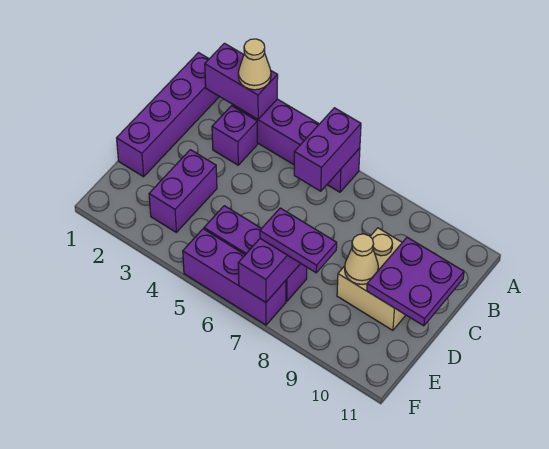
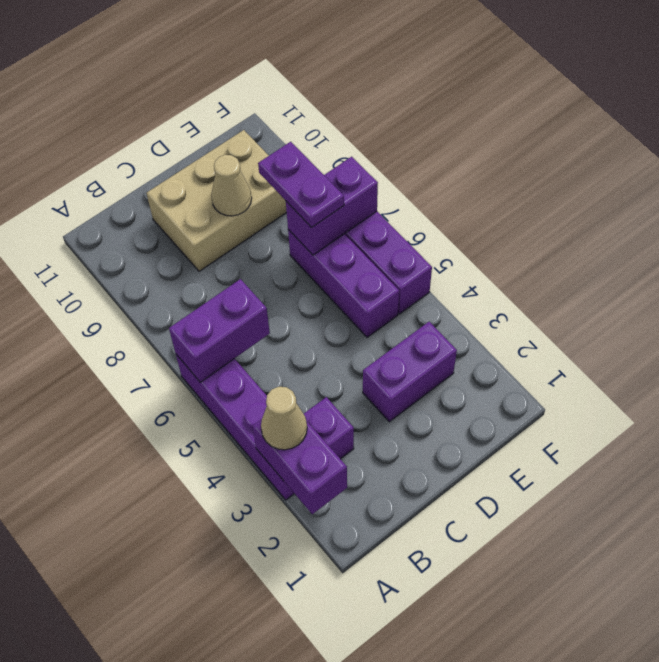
purple brick A1:D1 level 1 -> none
tan brick C9:D10 level 1 -> tan brick C9:E10 level 1
purple plate C10:D11 level 2 -> none

